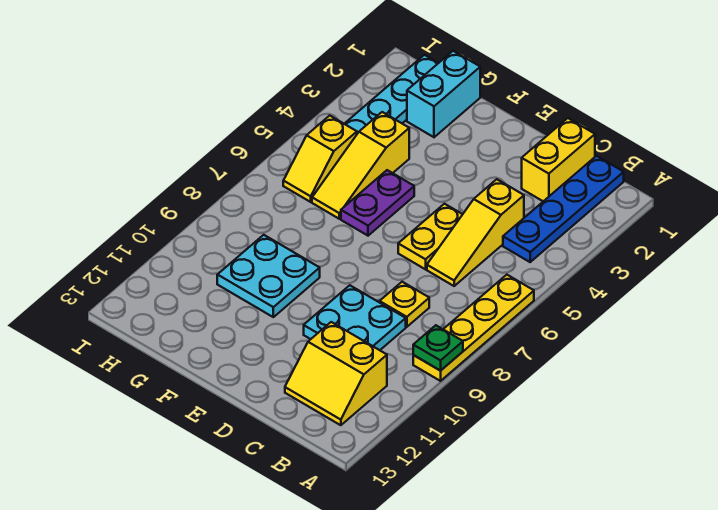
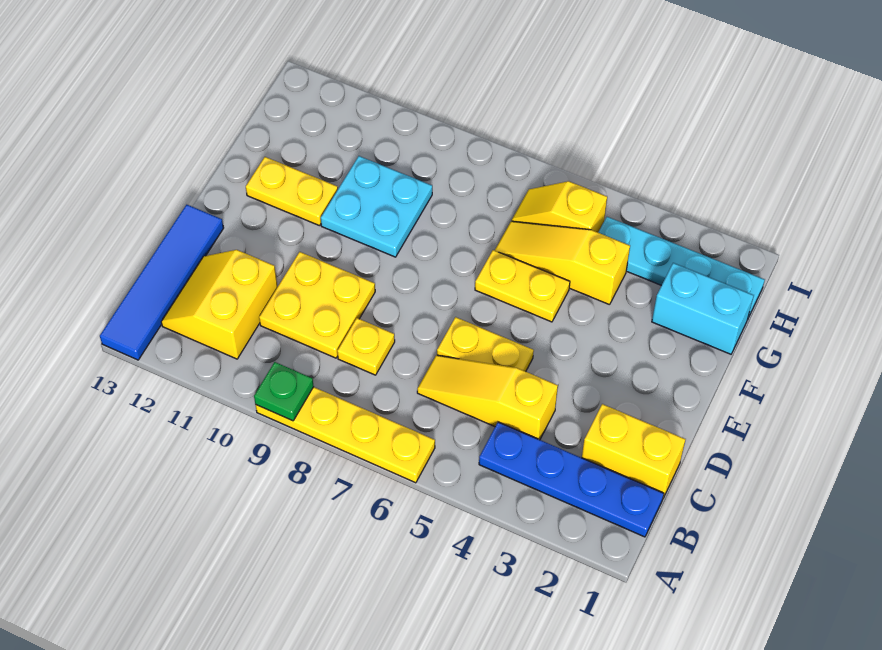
none -> blue tile A13:D13 level 1
cyan plate C9:D10 level 1 -> yellow plate C9:D10 level 1
purple plate F5:F6 level 1 -> yellow plate F5:F6 level 1
none -> yellow plate F11:F12 level 1

